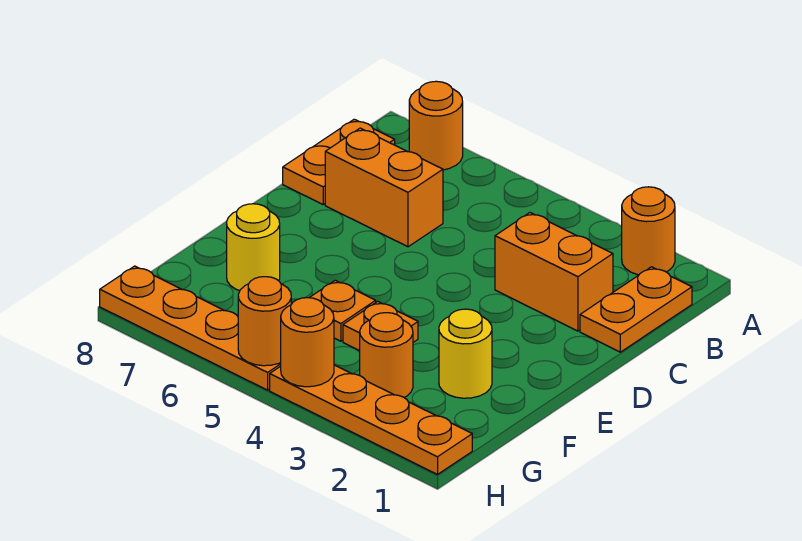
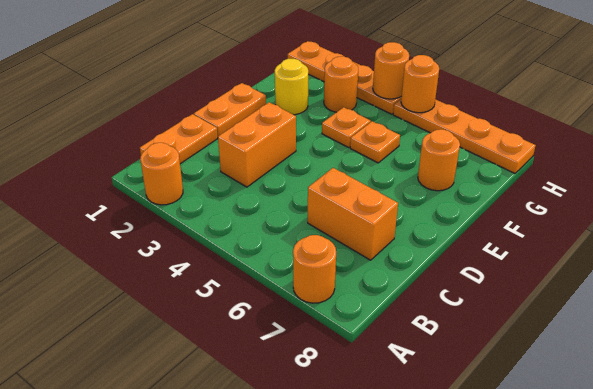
orange plate B8:C8 level 1 -> orange plate D1:E1 level 1
orange brick C2:C3 level 1 -> orange brick C3:D3 level 1
yellow round brick F7 level 1 -> orange round brick F7 level 1

